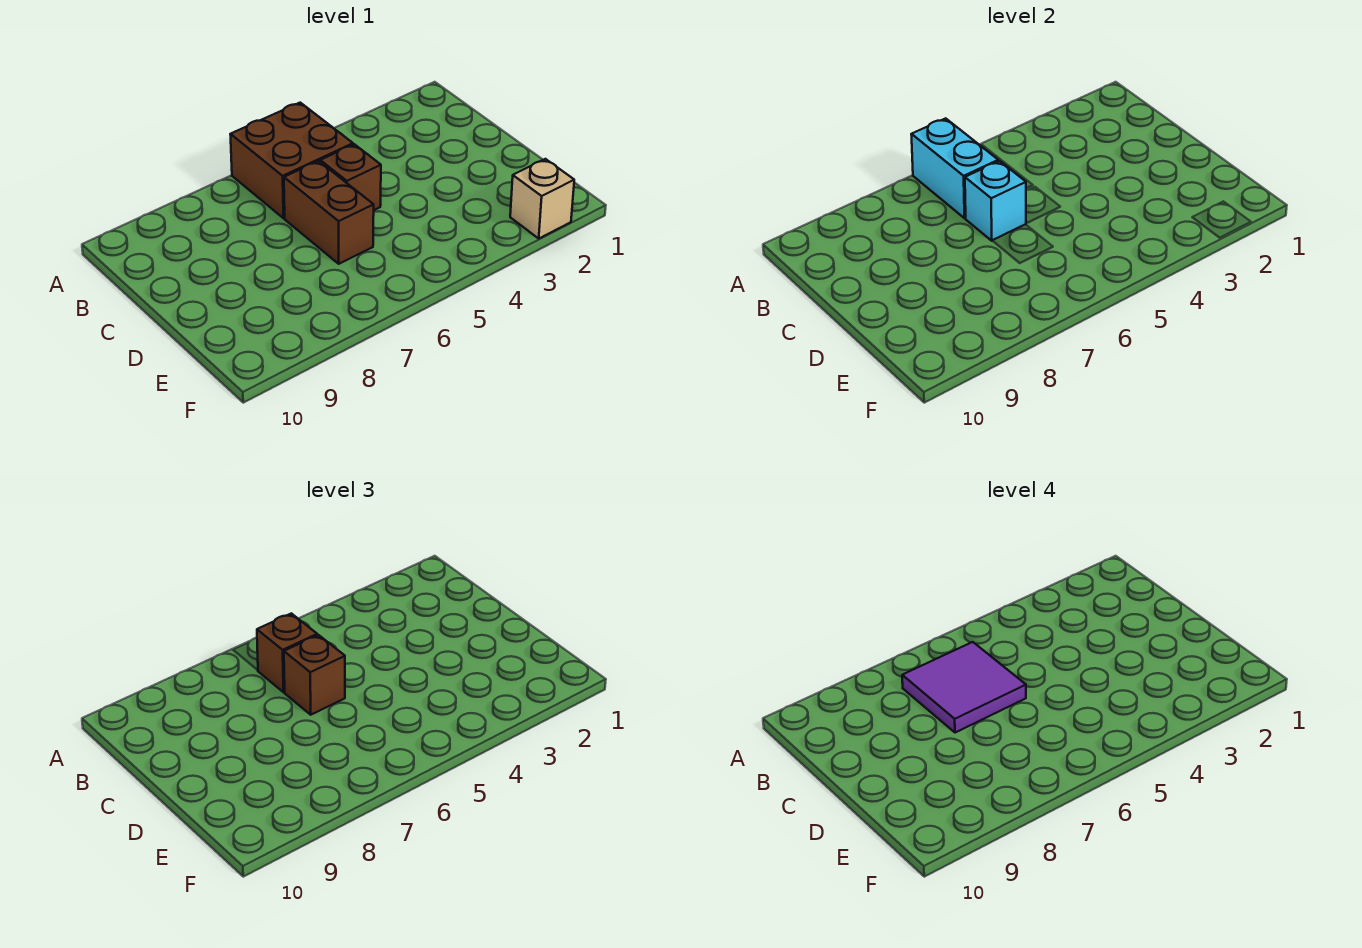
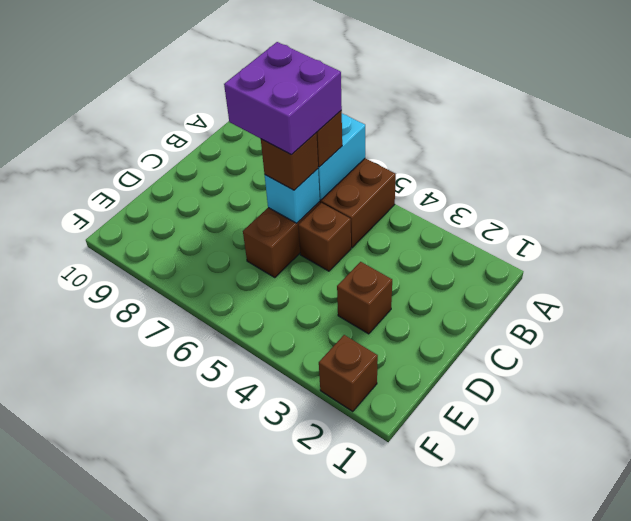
purple tile B6:C7 level 4 -> purple brick B6:C7 level 4
none -> brown brick D3 level 1
tan brick F2 level 1 -> brown brick F2 level 1

